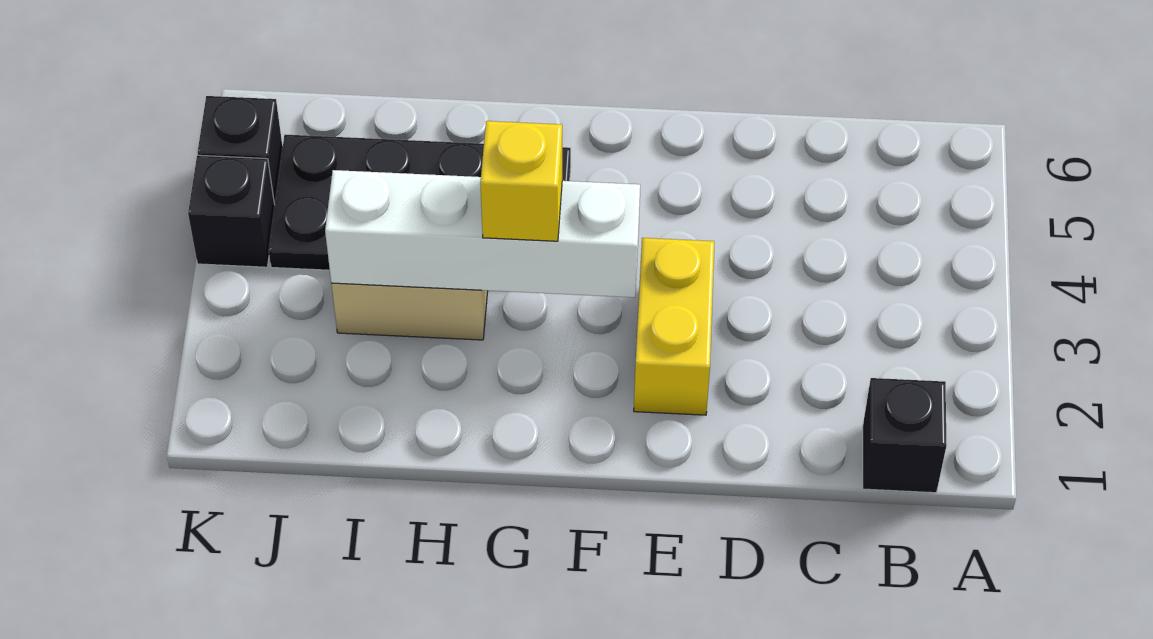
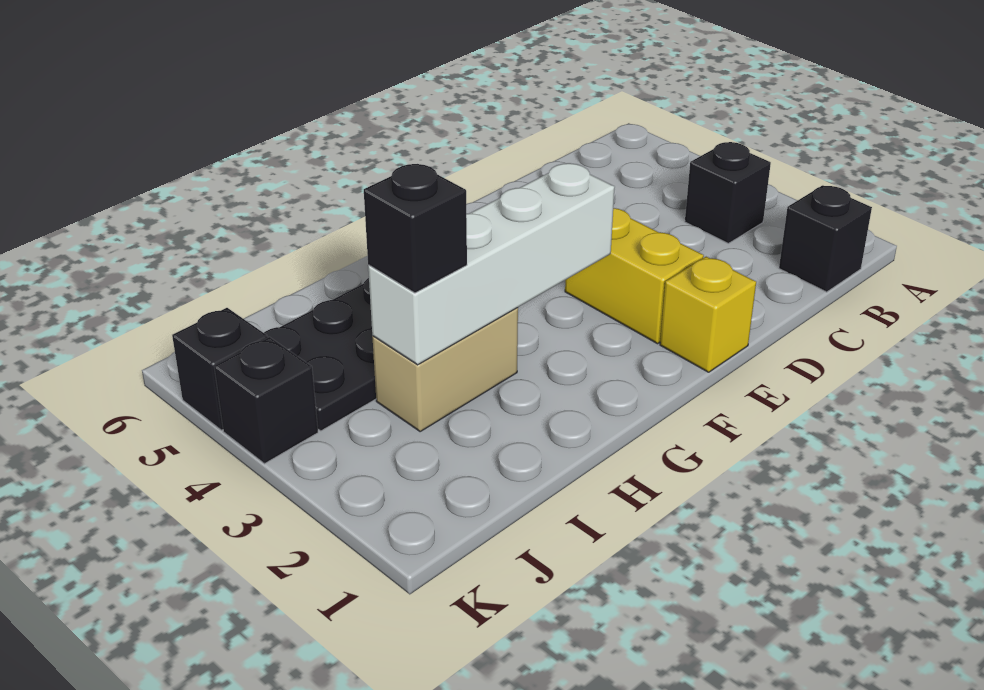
none -> black brick B3 level 1
yellow brick G3 level 3 -> yellow brick E1 level 1
none -> black brick I3 level 3

